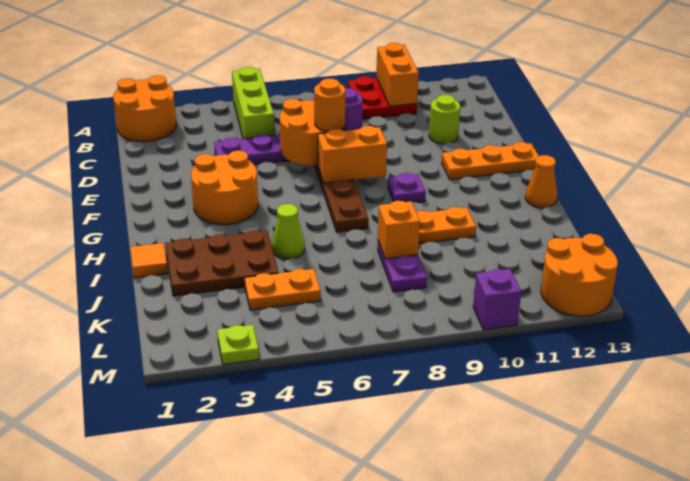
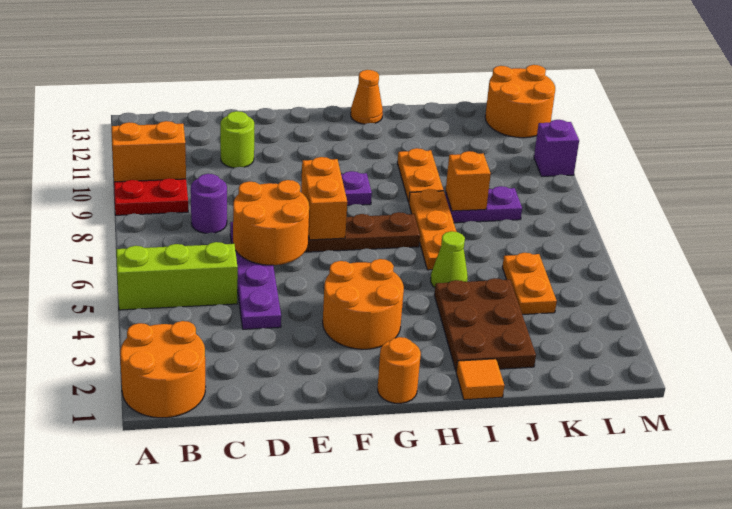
orange round brick E7 level 3 -> orange round brick G1 level 1
orange plate F11:F13 level 1 -> orange plate I6:I8 level 1
lime plate M3 level 1 -> none

